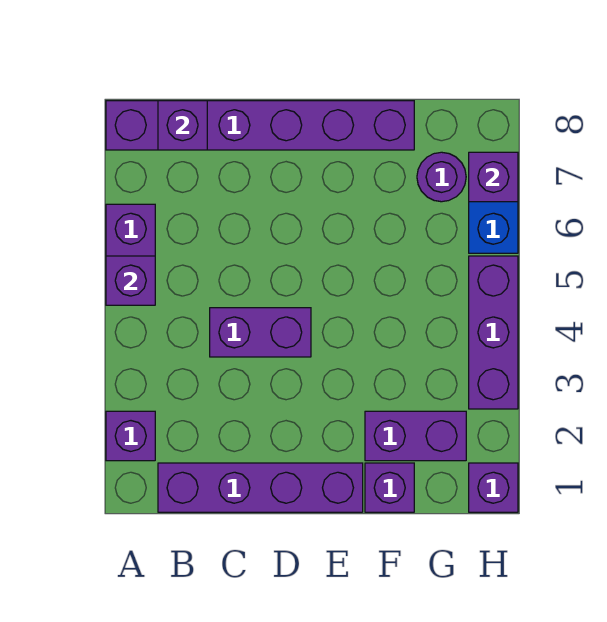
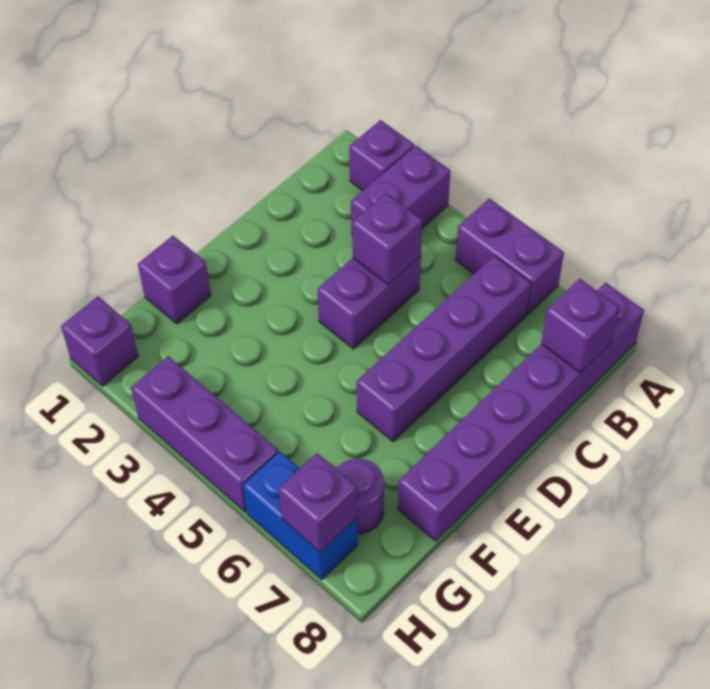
purple brick A5 level 2 -> purple brick C4 level 2
purple brick B1:E1 level 1 -> purple brick B6:E6 level 1
purple brick F2:G2 level 1 -> purple brick A3:B3 level 1

